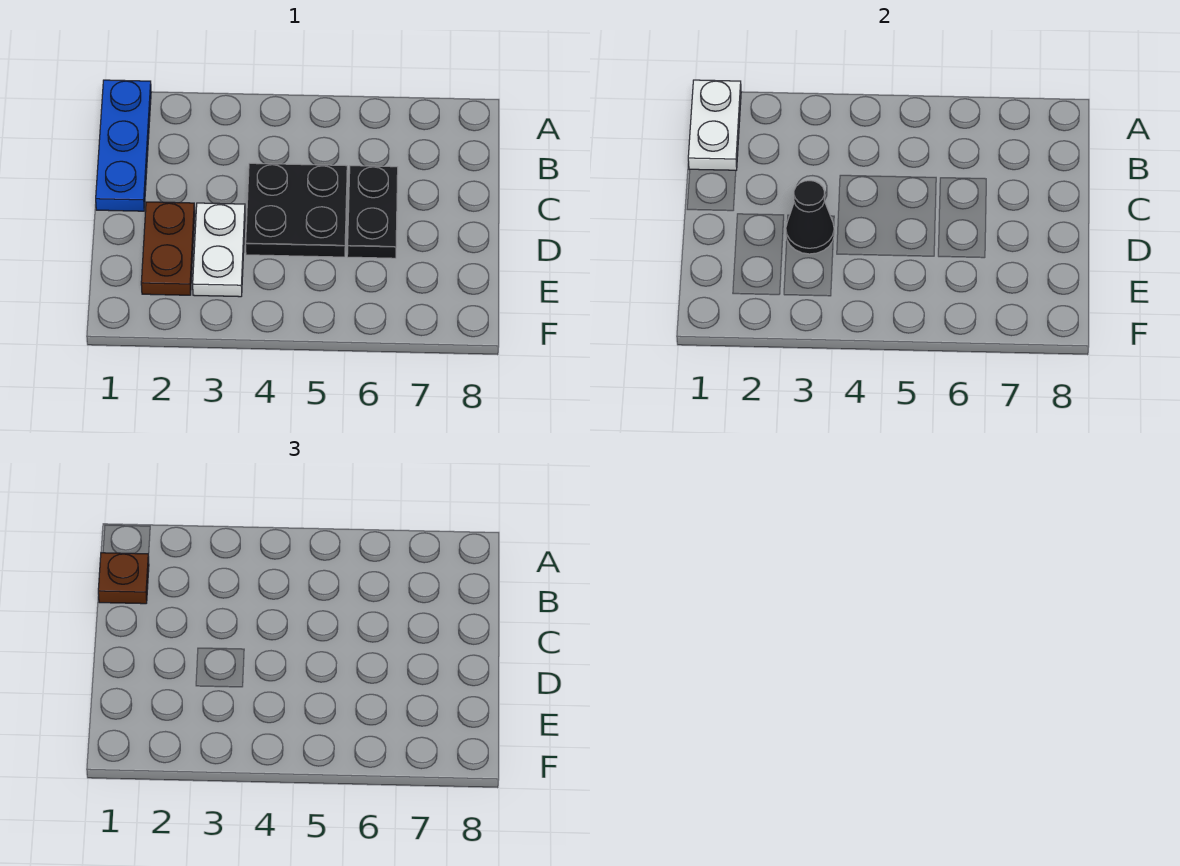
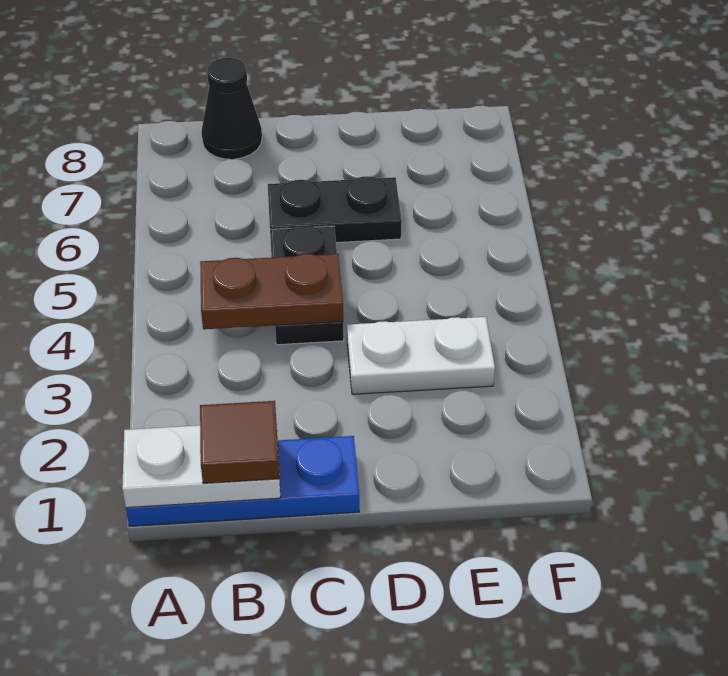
brown plate B1 level 3 -> brown tile B1 level 3
black plate C4:D5 level 1 -> black plate C4:C5 level 1
brown plate D2:E2 level 1 -> brown plate B4:C4 level 2
black cone D3 level 2 -> black cone B8 level 1

